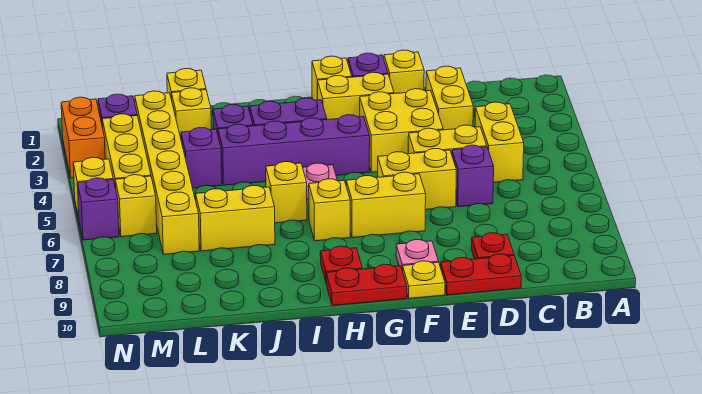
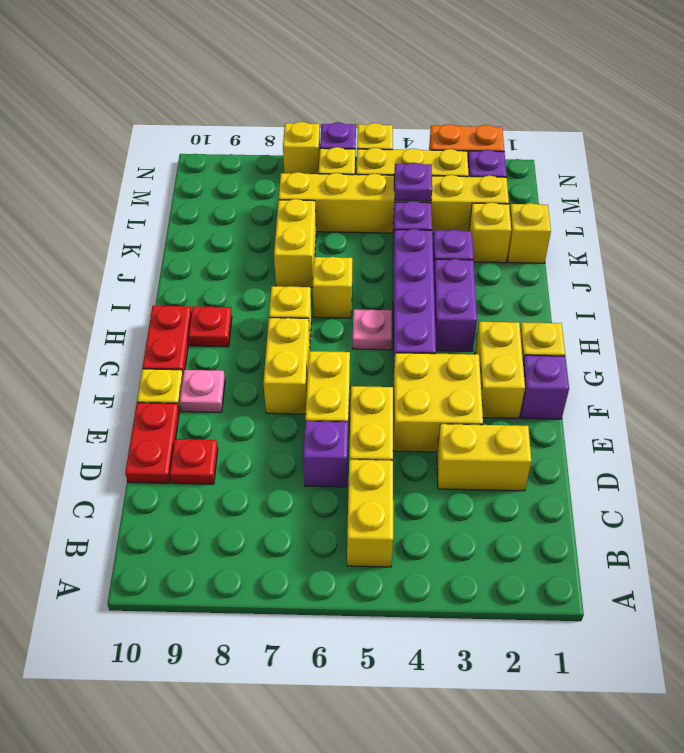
yellow brick C4:C5 level 1 -> yellow brick B5:C5 level 1
yellow brick E1 level 1 -> yellow brick N7 level 1
none -> purple plate L4 level 2

